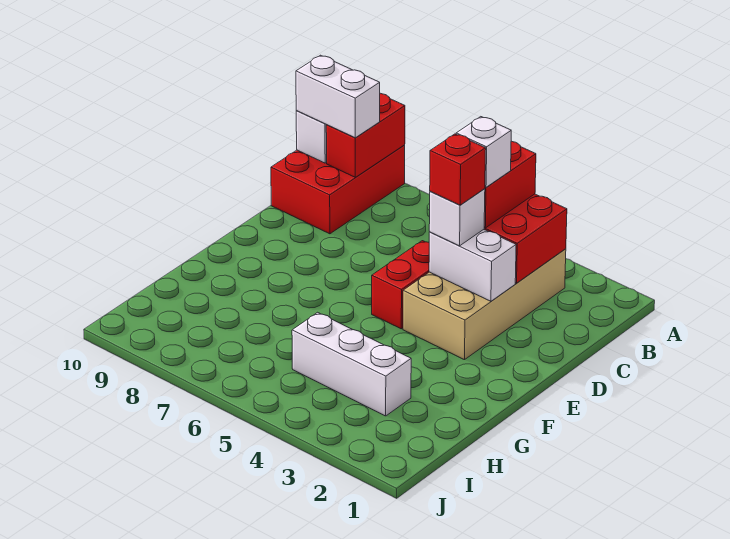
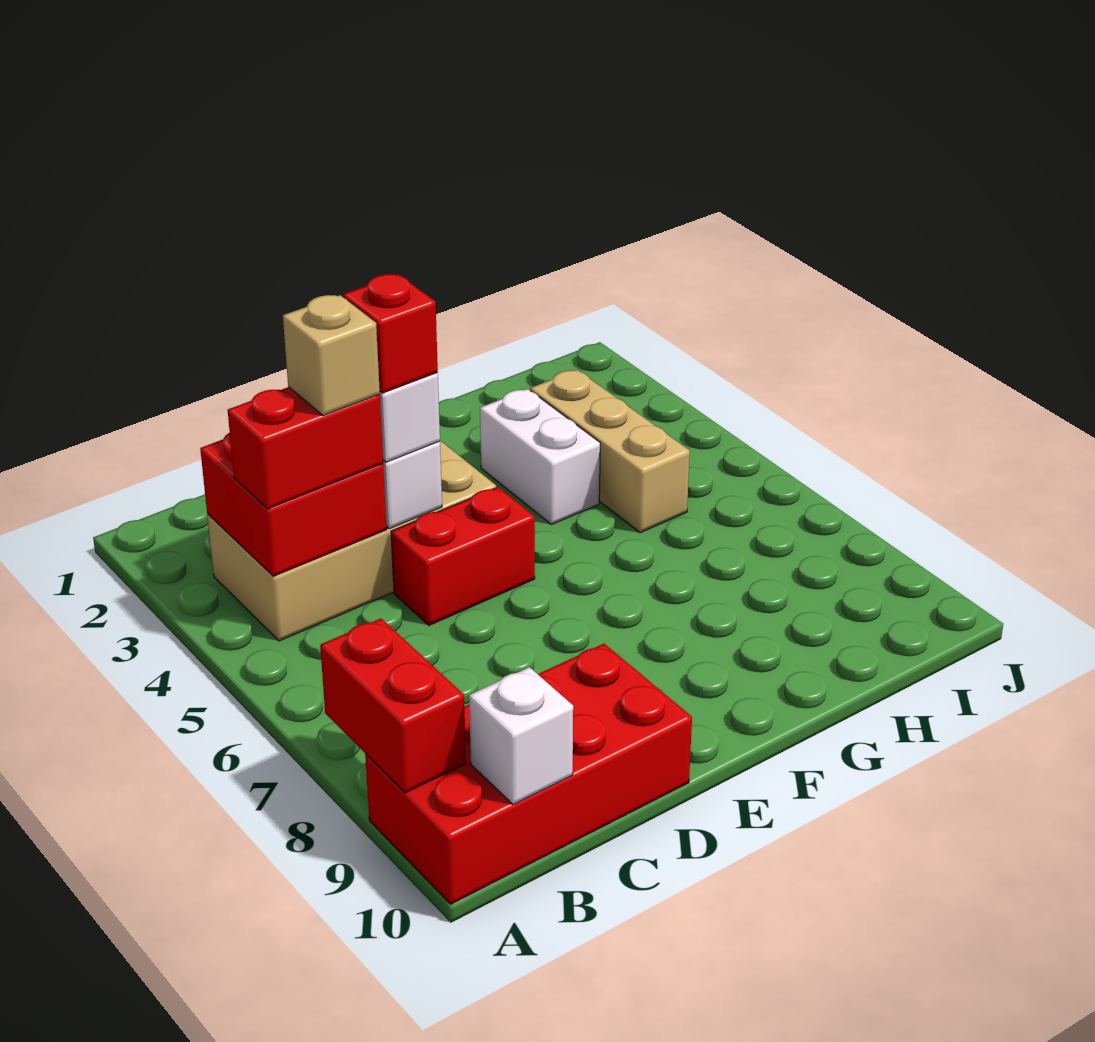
red brick A9:C10 level 1 -> red brick A9:D10 level 1
red brick A9:B9 level 2 -> red brick A8:A9 level 2
white brick B9:B10 level 3 -> white brick G3:G4 level 1
white brick C4 level 4 -> tan brick C4 level 4
white brick H3:H5 level 1 -> tan brick H3:H5 level 1

